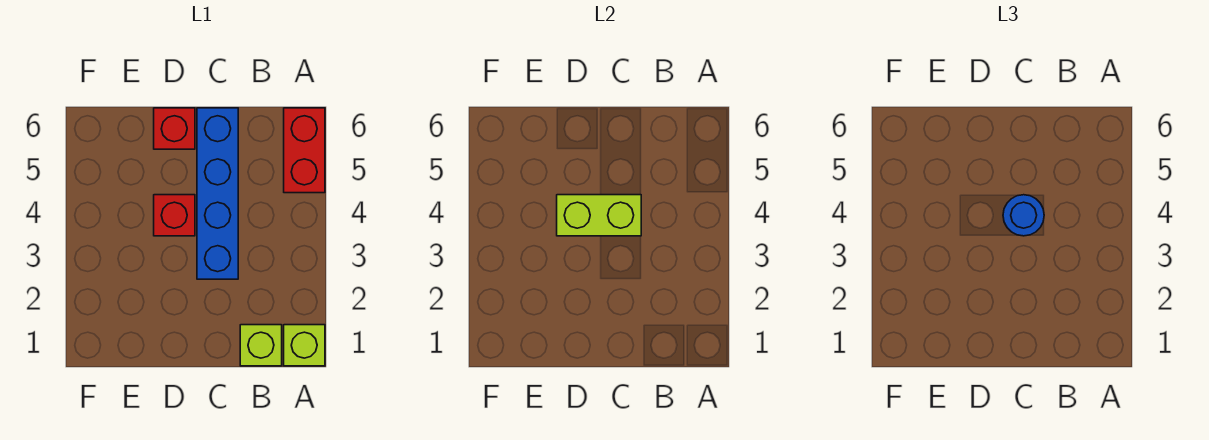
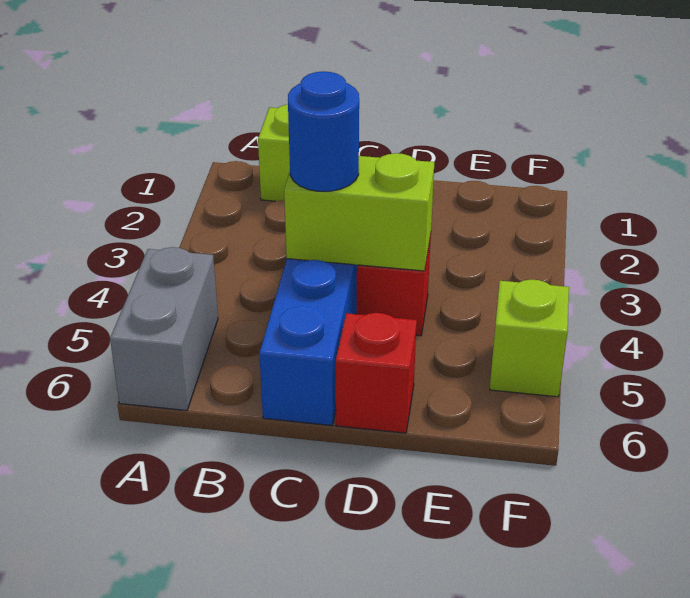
lime brick A1 level 1 -> lime brick F5 level 1
red brick A5:A6 level 1 -> grey brick A5:A6 level 1

